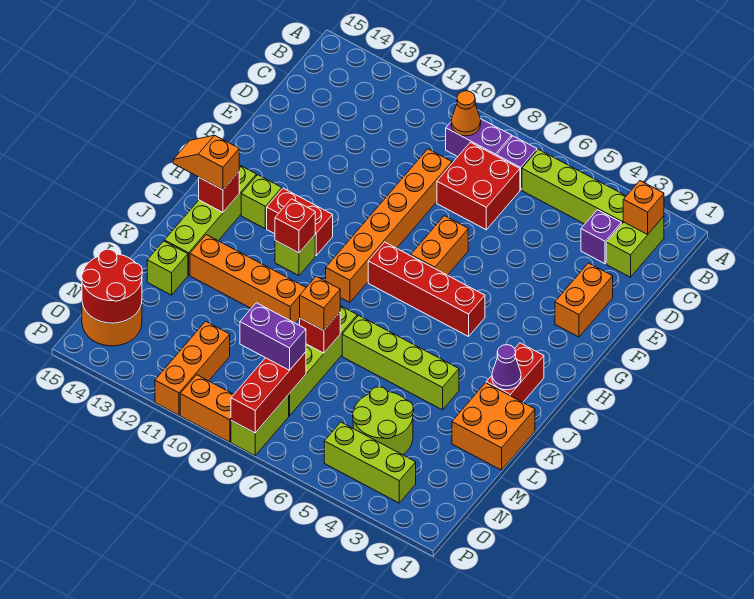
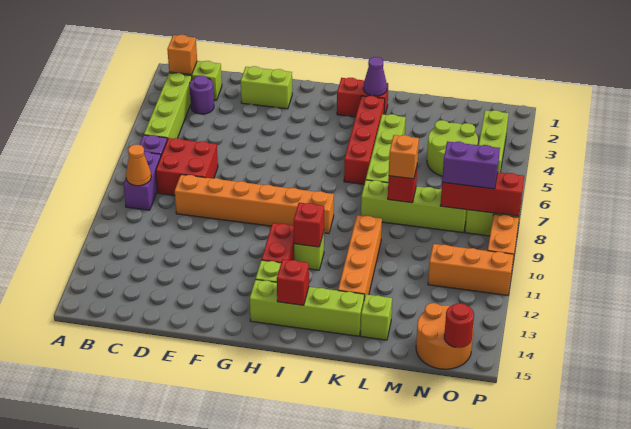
purple brick C3 level 1 -> purple round brick C3 level 1
orange brick E2:F2 level 1 -> lime brick E2:F2 level 1
orange brick F7:G7 level 1 -> none
red brick H5:H8 level 1 -> red brick J3:J6 level 1
orange slope I14:I15 level 3 top 14 -> none
orange brick K1:L2 level 1 -> none
purple brick N8:N9 level 3 -> purple brick N8:O8 level 3
red round brick N14:O15 level 2 -> red round brick O15 level 2

